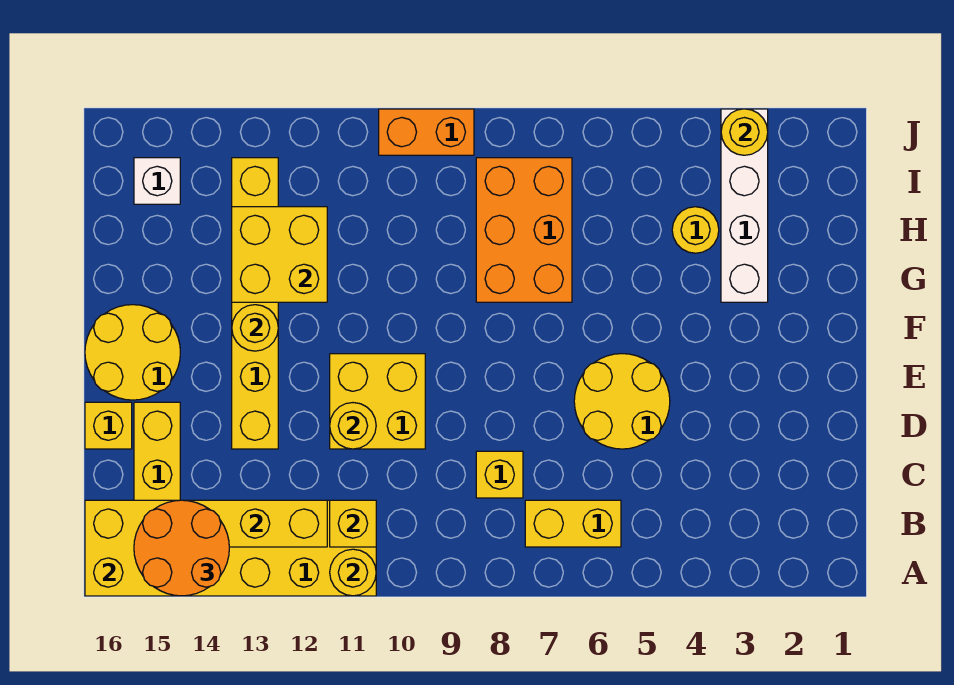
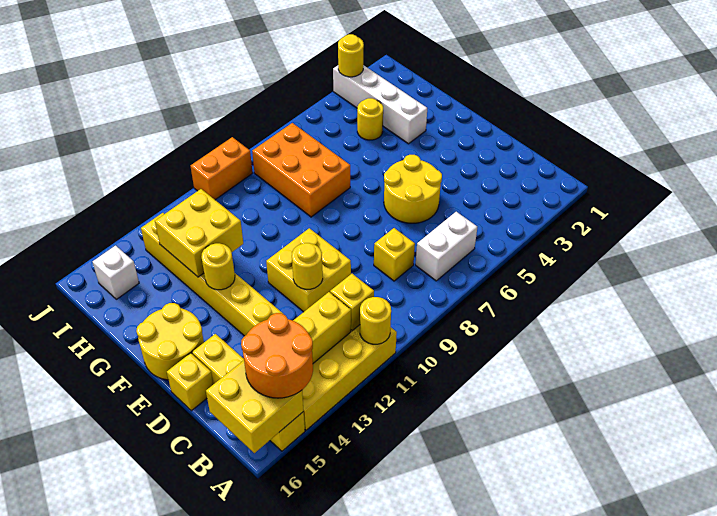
yellow brick B6:B7 level 1 -> white brick B6:B7 level 1

